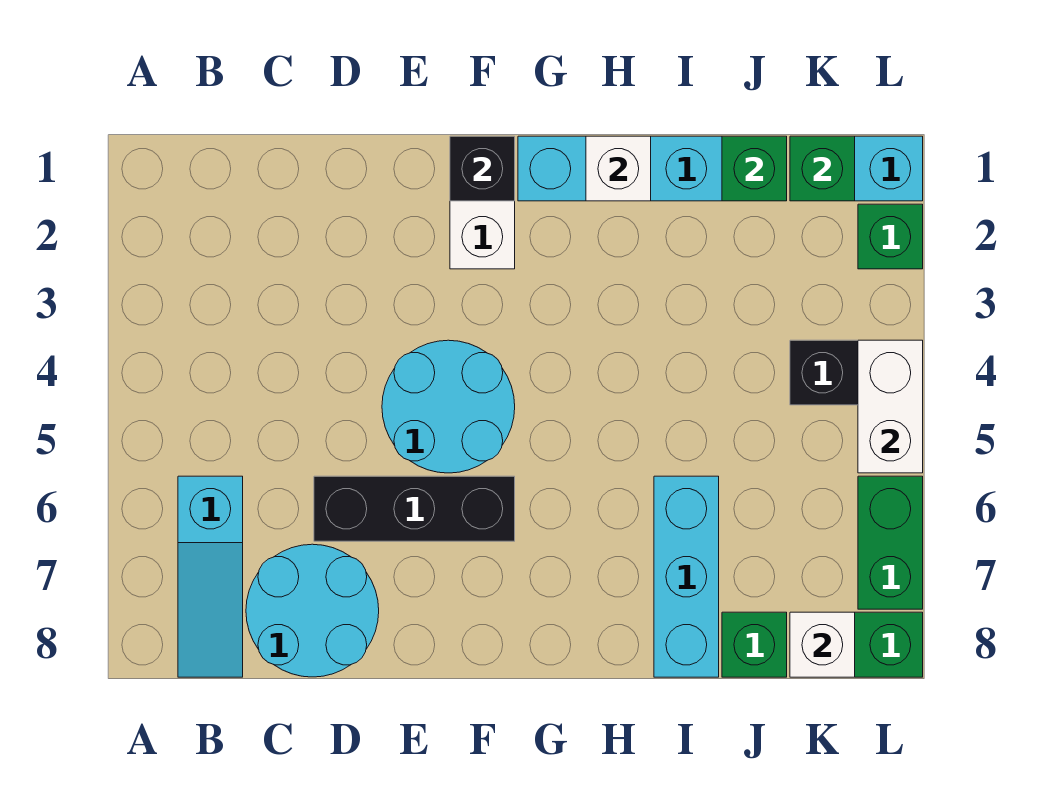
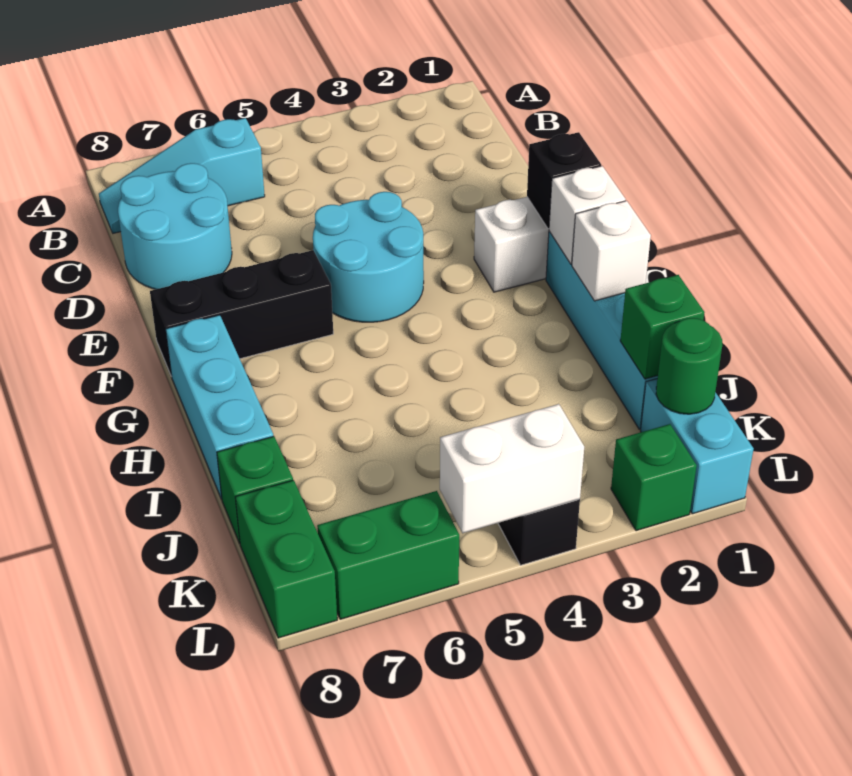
black brick D6:F6 level 1 -> black brick F6:F8 level 1
cyan brick I6:I8 level 1 -> cyan brick G8:I8 level 1
green brick K1 level 2 -> green round brick K1 level 2
white brick K8 level 2 -> white brick G1 level 2

